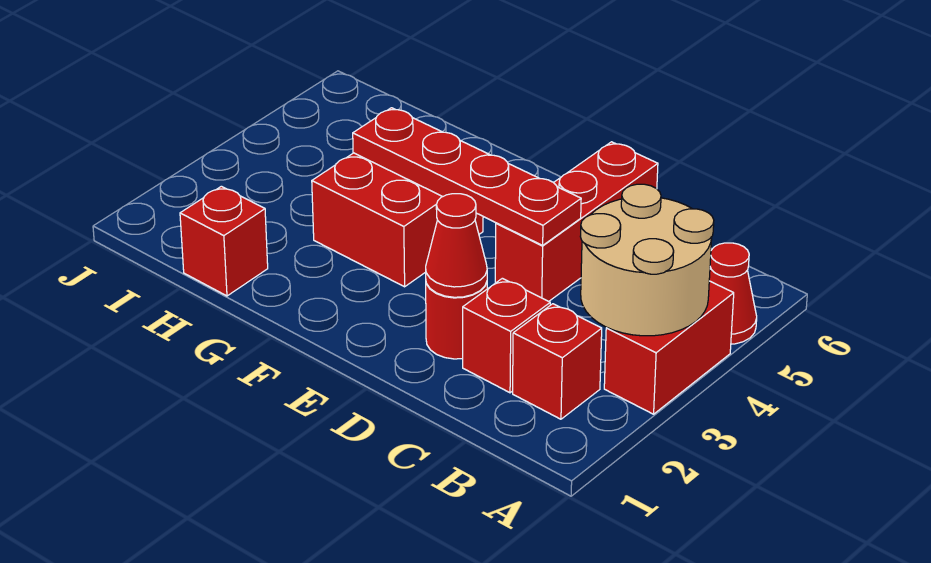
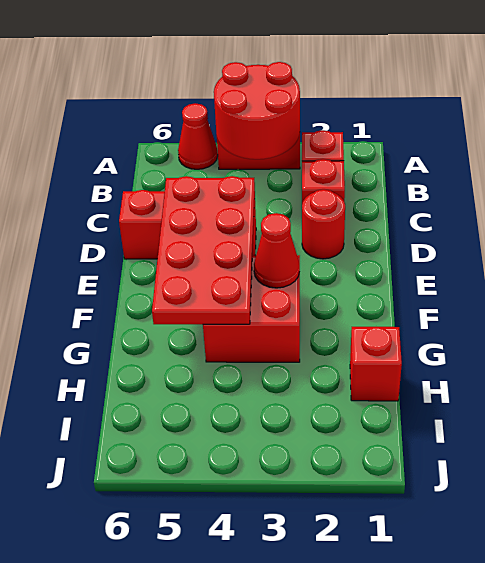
tan round brick A3:B4 level 2 -> red round brick A3:B4 level 2
red cone D2 level 2 -> red cone F3 level 2
red plate D4:G4 level 2 -> red plate D4:G5 level 2

